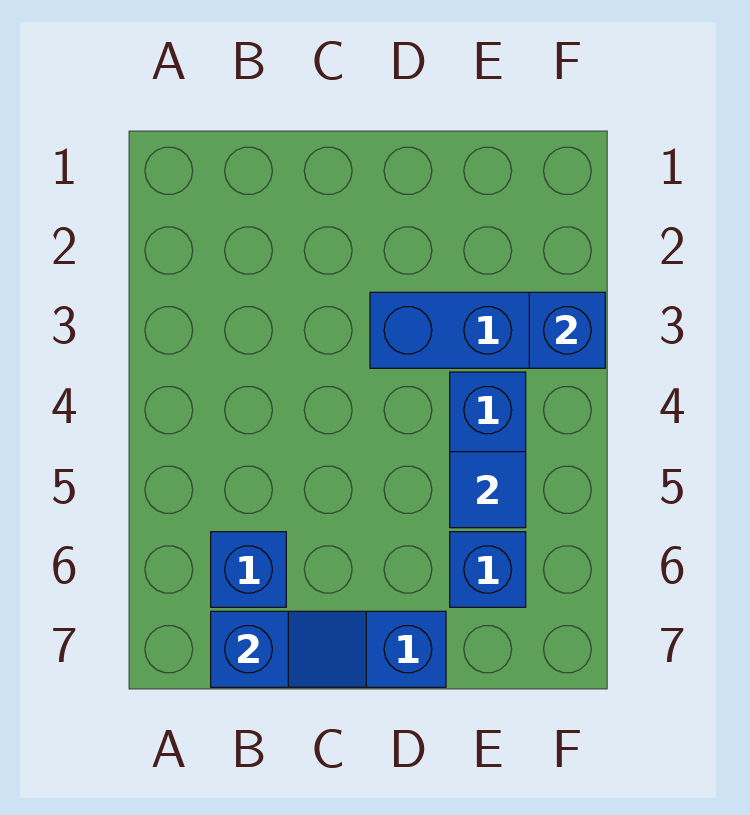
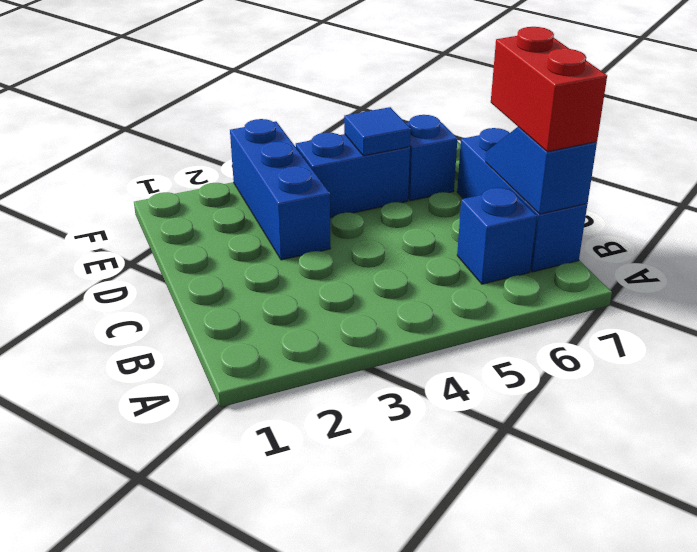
none -> red brick B7:C7 level 3
blue brick F3 level 2 -> none

